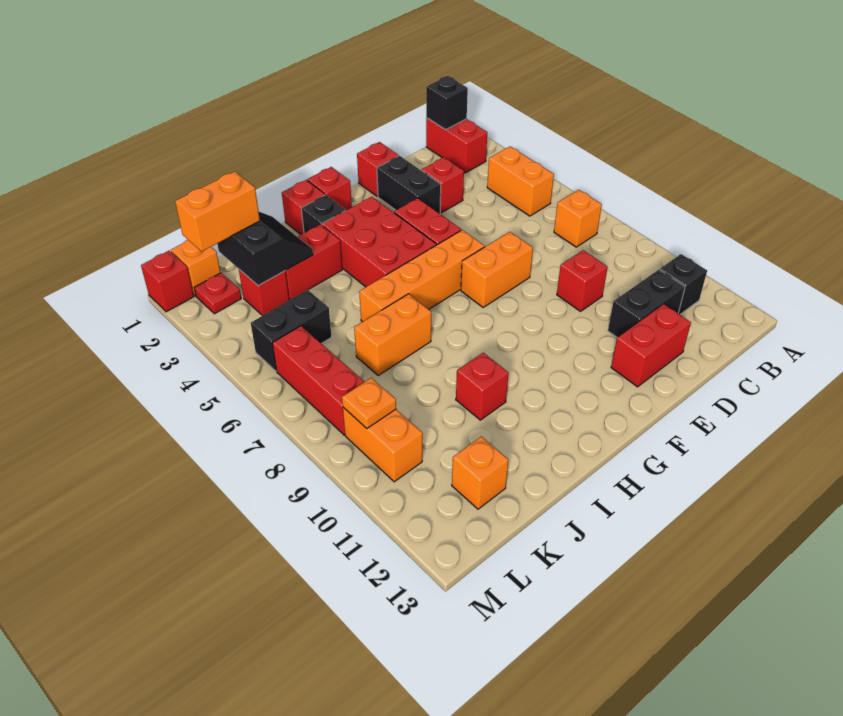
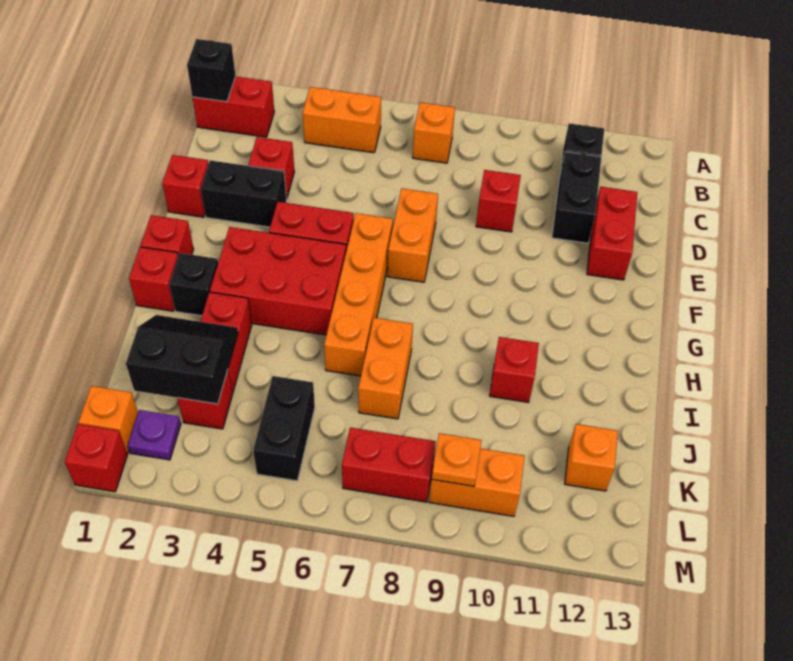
orange brick K2:L2 level 3 -> none
red plate L2 level 1 -> purple plate L2 level 1
red brick L6:L8 level 1 -> red brick L7:L8 level 1

